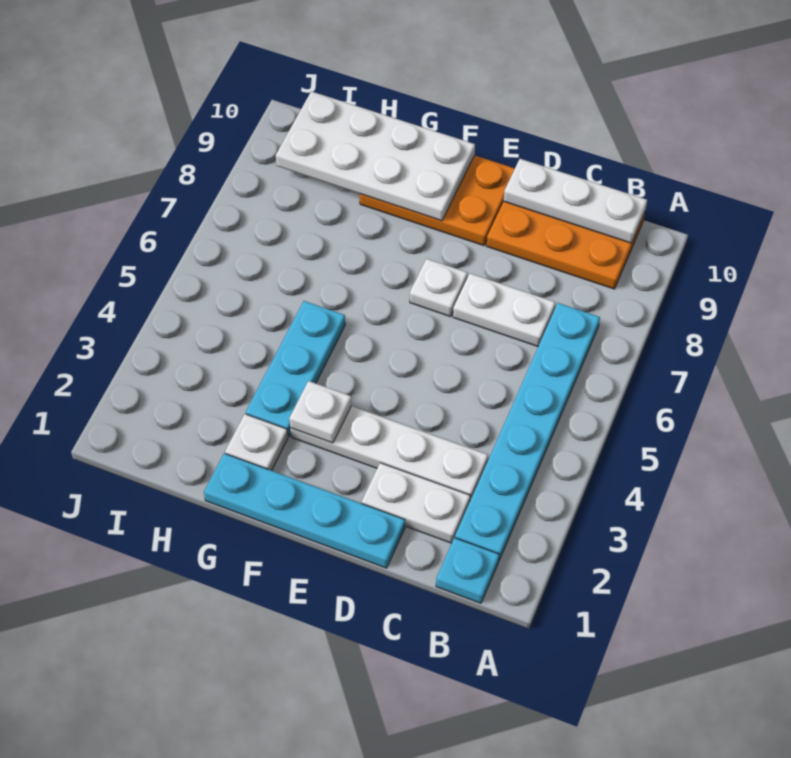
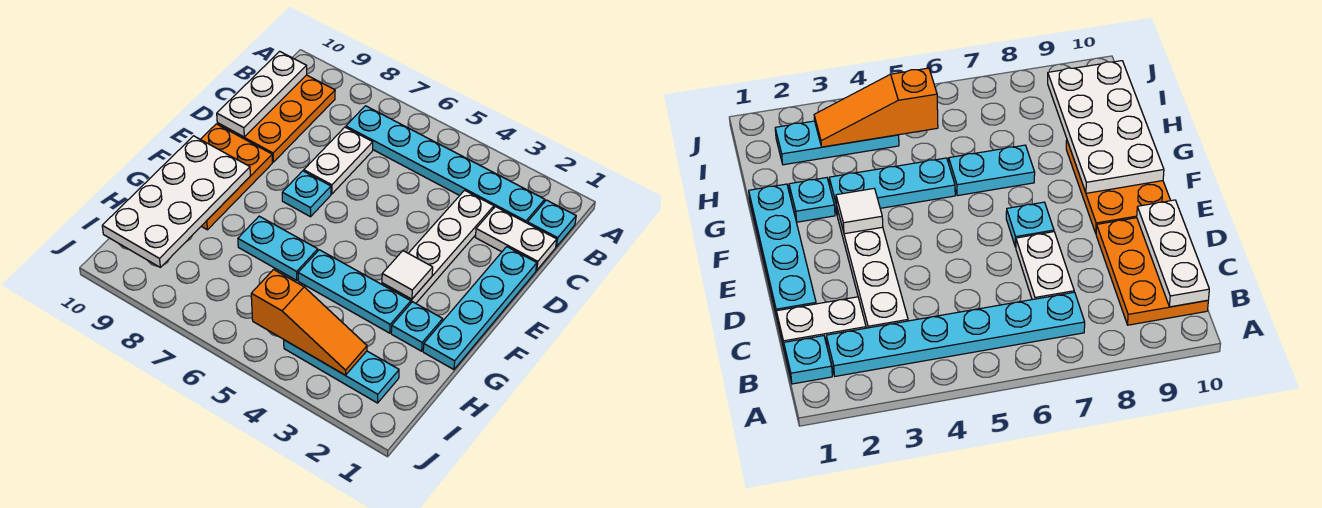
white plate C2:D2 level 1 -> white plate C1:C2 level 1
white plate E7 level 1 -> cyan plate E7 level 1
white plate F3 level 2 -> white tile F3 level 2
white plate G2 level 1 -> cyan plate G2 level 1
none -> cyan plate G6:G7 level 1
none -> cyan plate I2:I4 level 1
none -> orange slope I3:I5 level 2 top 5

